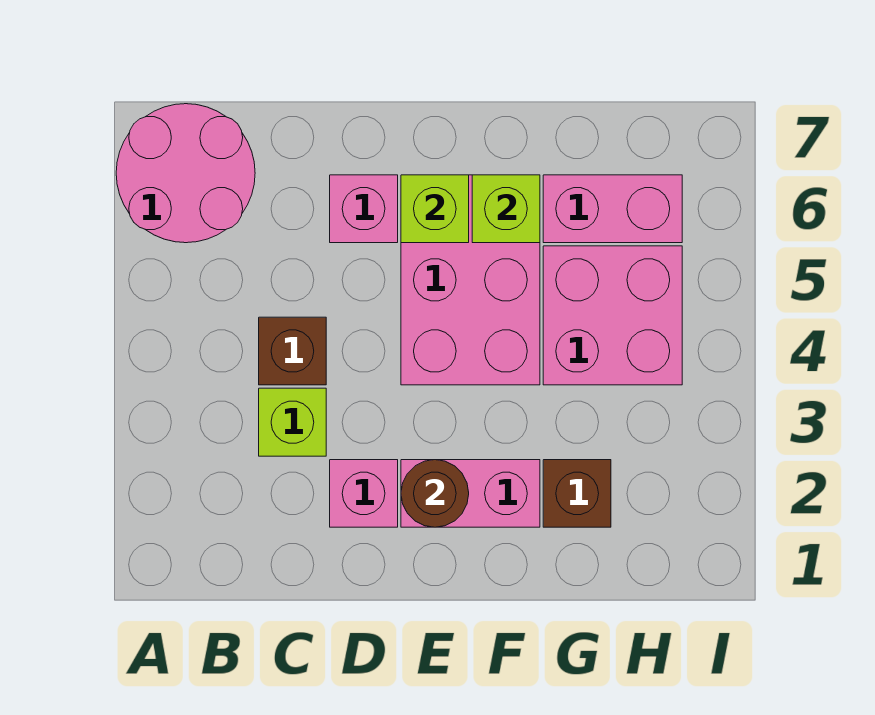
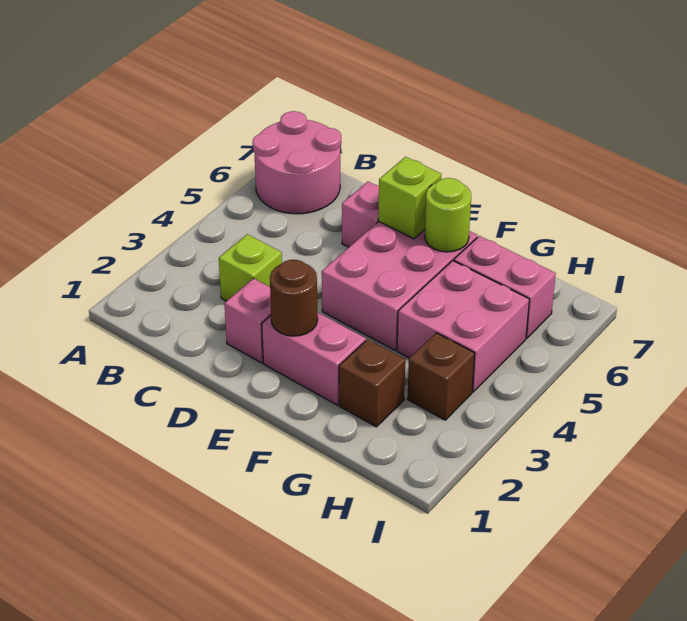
brown brick C4 level 1 -> brown brick H3 level 1
lime brick F6 level 2 -> lime round brick F6 level 2

